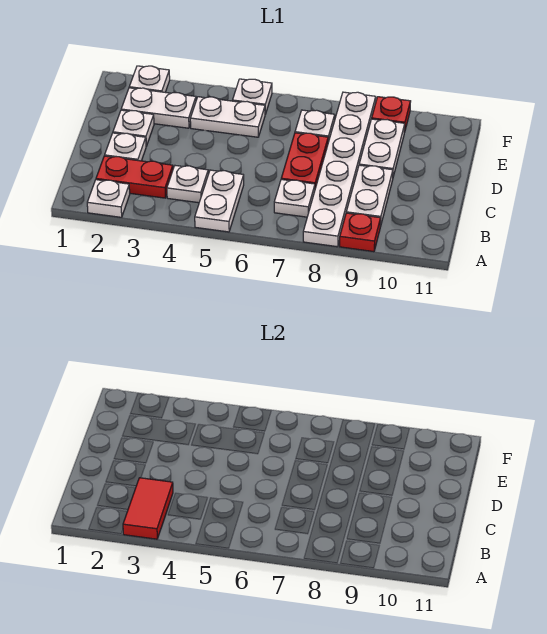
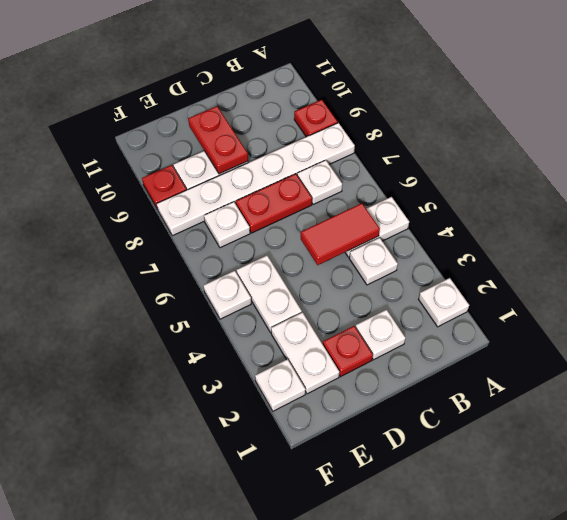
red tile A3:B3 level 2 -> red tile B5:C5 level 2
red plate B2:B3 level 1 -> red plate D9:D10 level 2
white plate B9:C9 level 1 -> none
white plate D2 level 1 -> red plate D2 level 1

